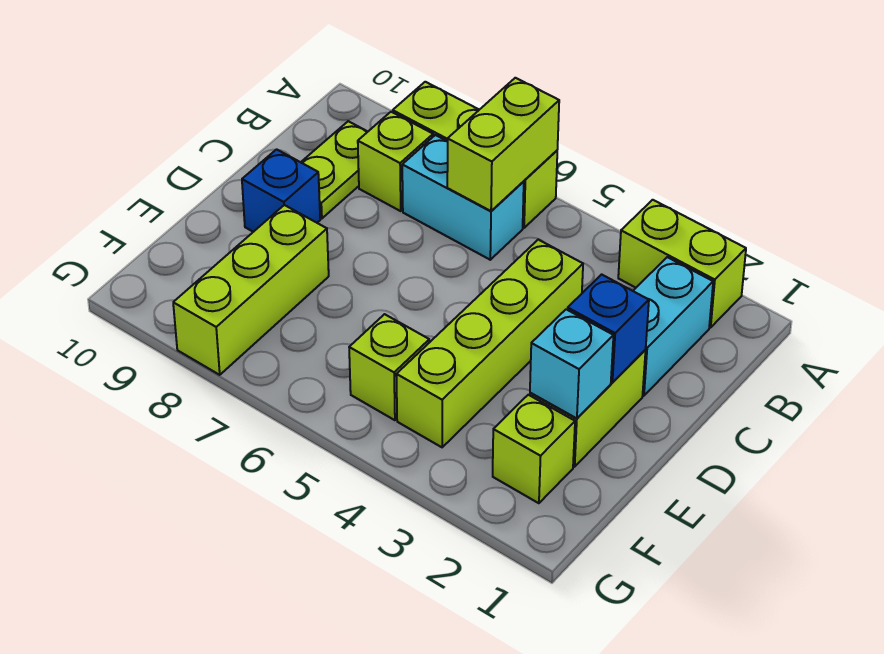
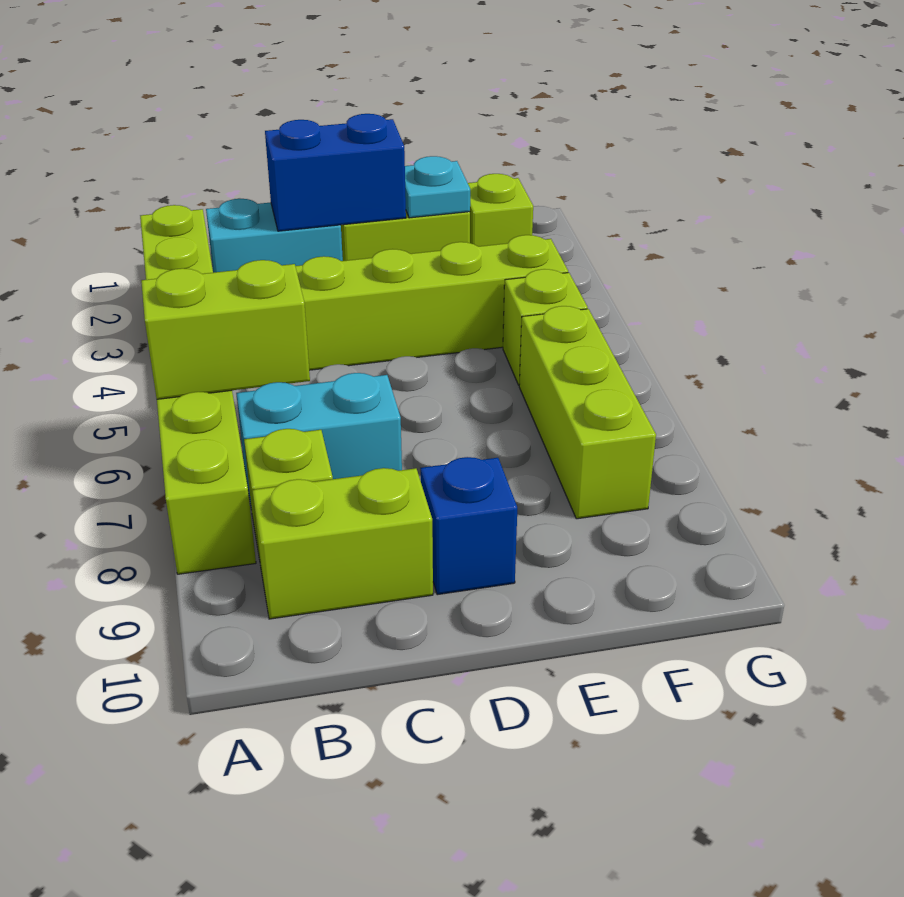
cyan brick B6:B7 level 1 -> cyan brick B7:C7 level 1
lime plate B9:C9 level 1 -> lime brick B9:C9 level 1
blue brick D2 level 2 -> blue brick C2:D2 level 2
cyan brick E2 level 2 -> cyan plate E2 level 2
lime brick E8:G8 level 1 -> lime brick F6:F8 level 1

